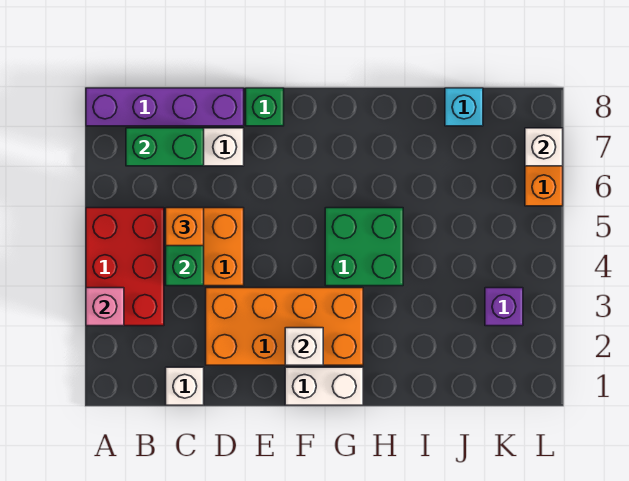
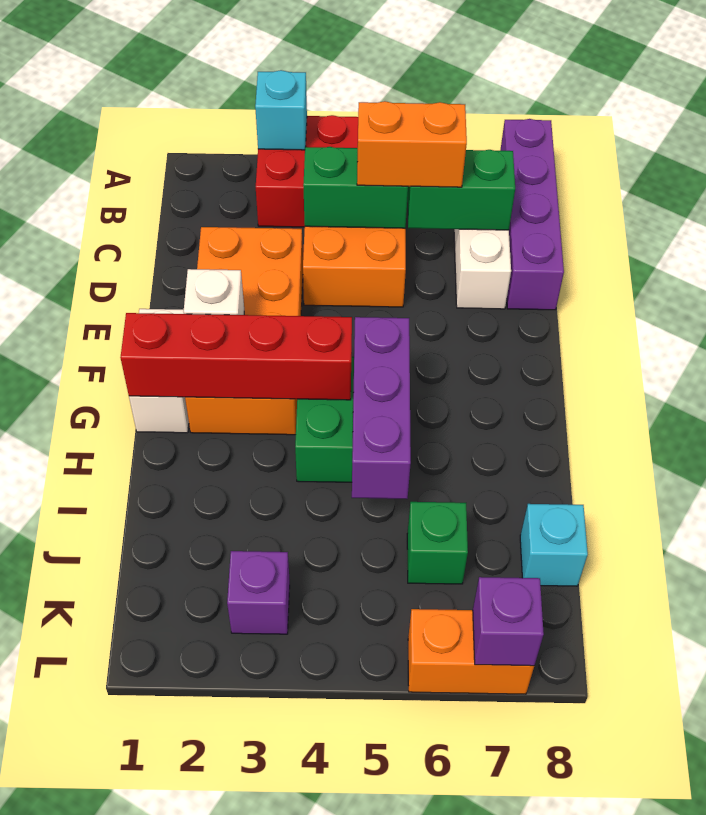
pink brick A3 level 2 -> cyan brick A3 level 2
green brick B7:C7 level 2 -> green brick C6:C7 level 2
white brick C1 level 1 -> none
orange brick C5 level 3 -> orange brick C5:C6 level 3
green brick E8 level 1 -> green brick J6 level 1
none -> red brick G1:G4 level 2
none -> purple brick G5:I5 level 2
white brick L7 level 2 -> purple brick L7 level 2

